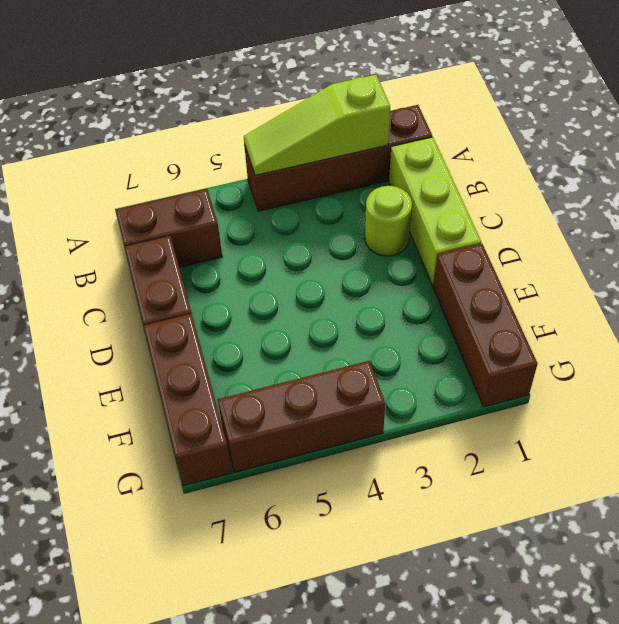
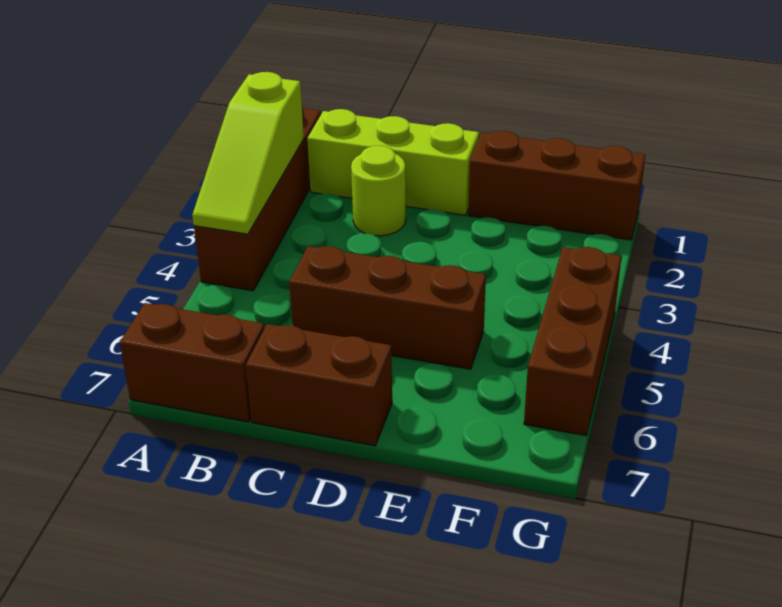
brown brick B6:B7 level 1 -> brown brick A7:B7 level 1
brown brick E7:G7 level 1 -> brown brick C5:E5 level 1

